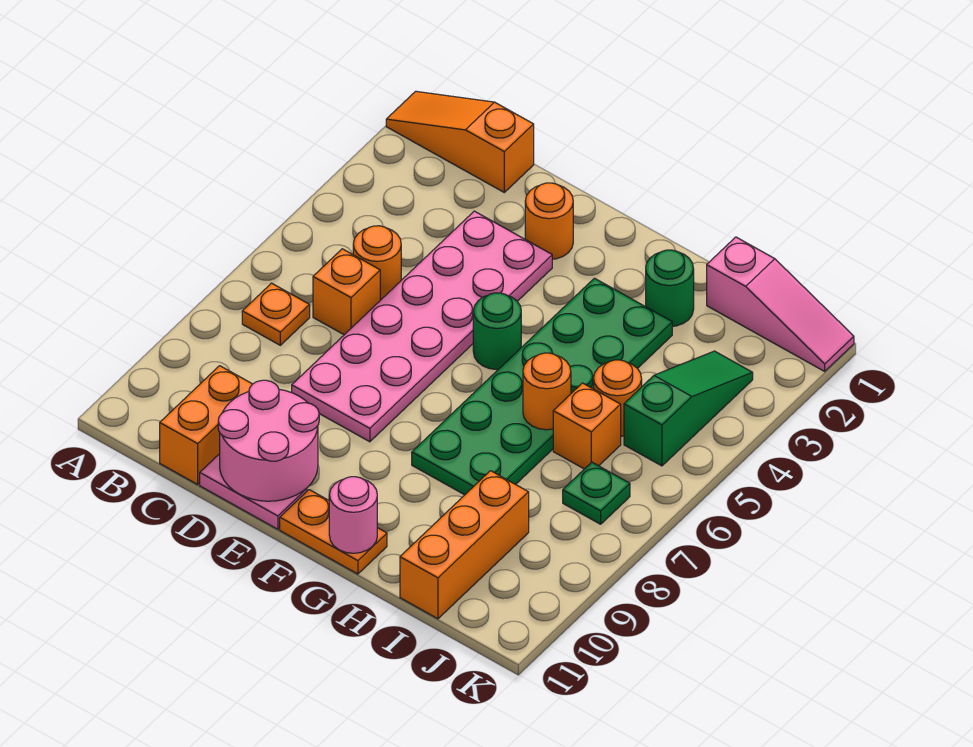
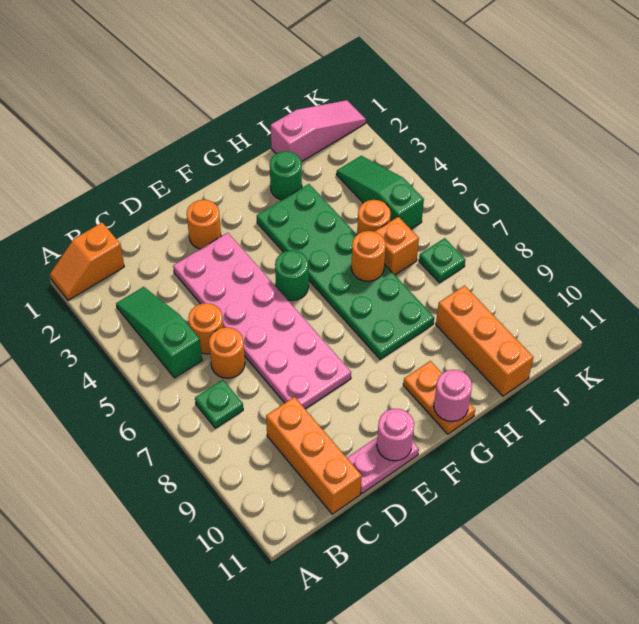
orange slope A1:C1 level 1 top C -> orange slope A1:B1 level 1 top B
none -> green slope B3:B5 level 1 top 5
orange plate B7 level 1 -> green plate B7 level 1
orange brick C6 level 1 -> orange round brick C6 level 1
orange brick C10:C11 level 1 -> orange brick C9:C11 level 1
pink round brick D10:E11 level 2 -> pink round brick E11 level 2
orange plate F11:G11 level 1 -> orange plate G10:G11 level 1

